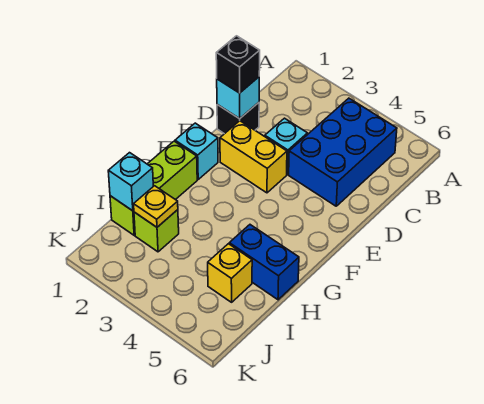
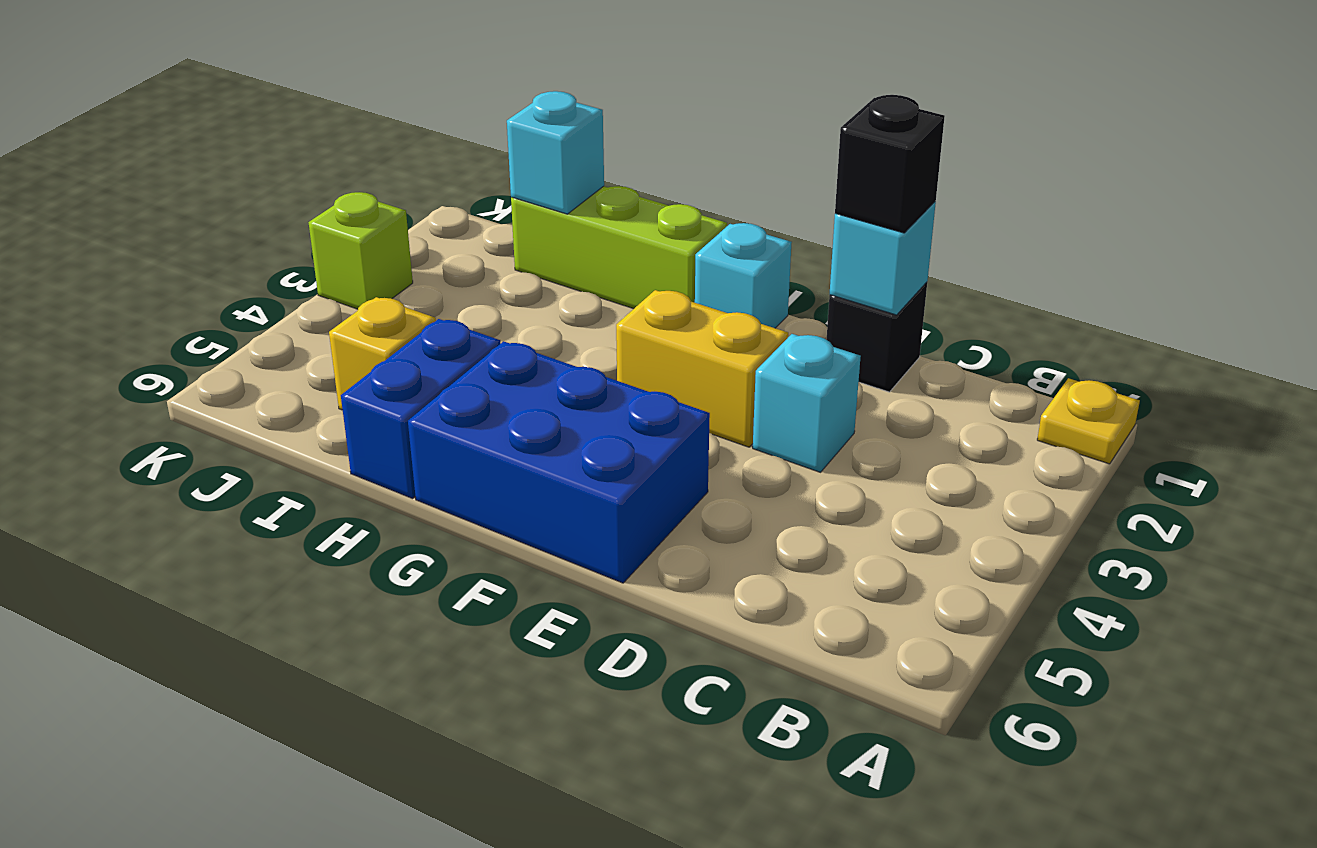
blue brick B4:D5 level 1 -> blue brick E5:G6 level 1
yellow brick E2:E3 level 1 -> yellow brick E3:F3 level 1
lime brick I2 level 1 -> lime brick K3 level 1
yellow plate I2 level 2 -> yellow plate A1 level 1

